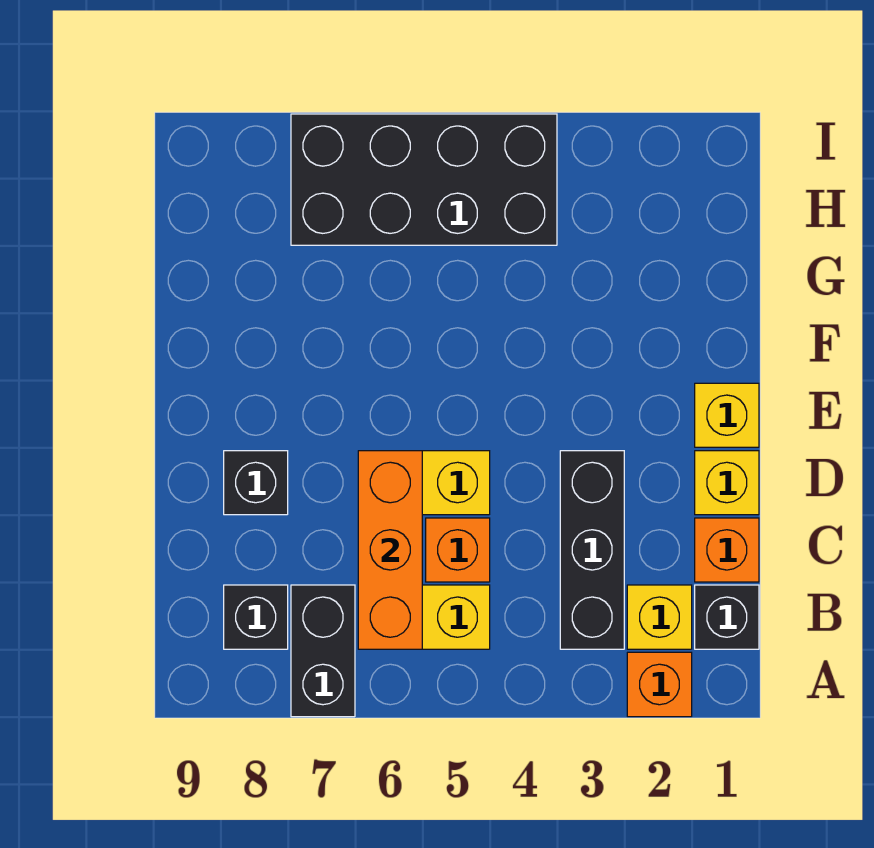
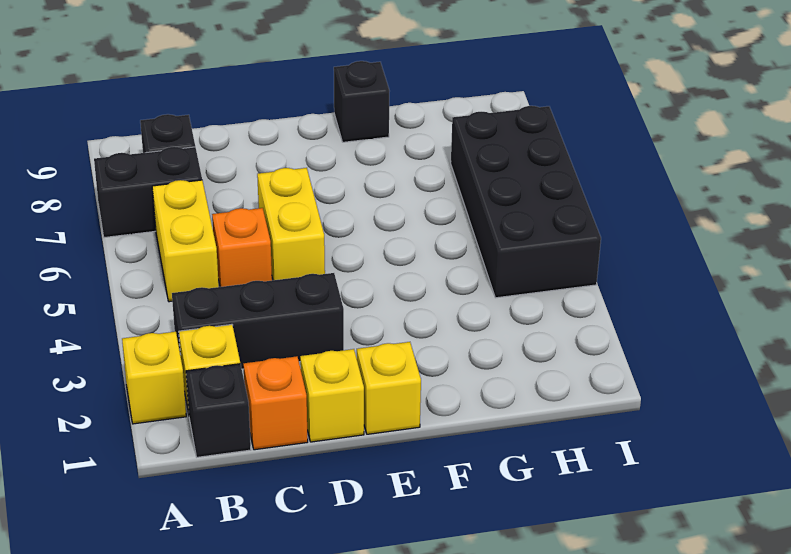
orange brick A2 level 1 -> yellow brick A2 level 1
orange brick B6:D6 level 2 -> none
black brick D8 level 1 -> black brick F9 level 1

